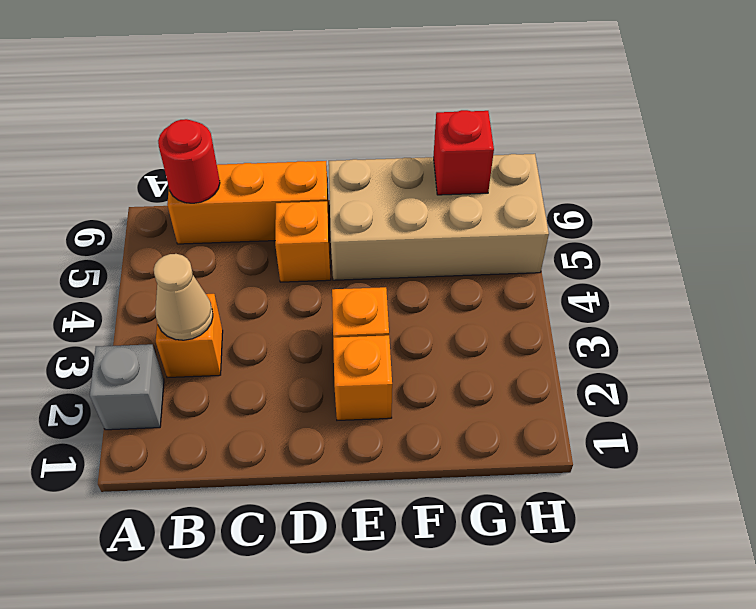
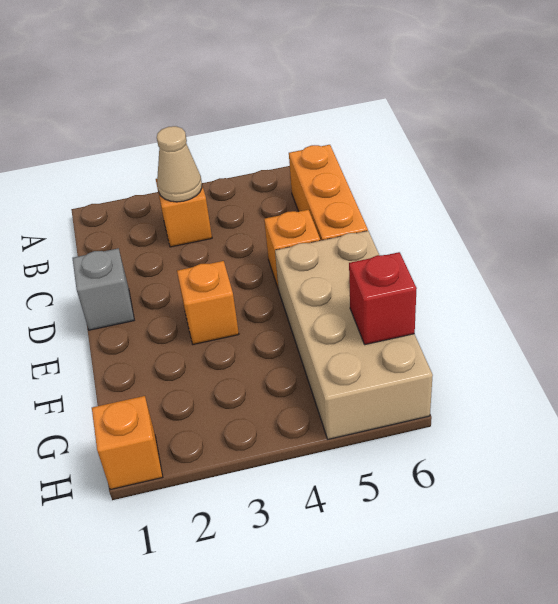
grey brick A2 level 1 -> grey brick D1 level 1
red round brick B6 level 2 -> none
orange brick E2 level 1 -> orange brick H1 level 1

